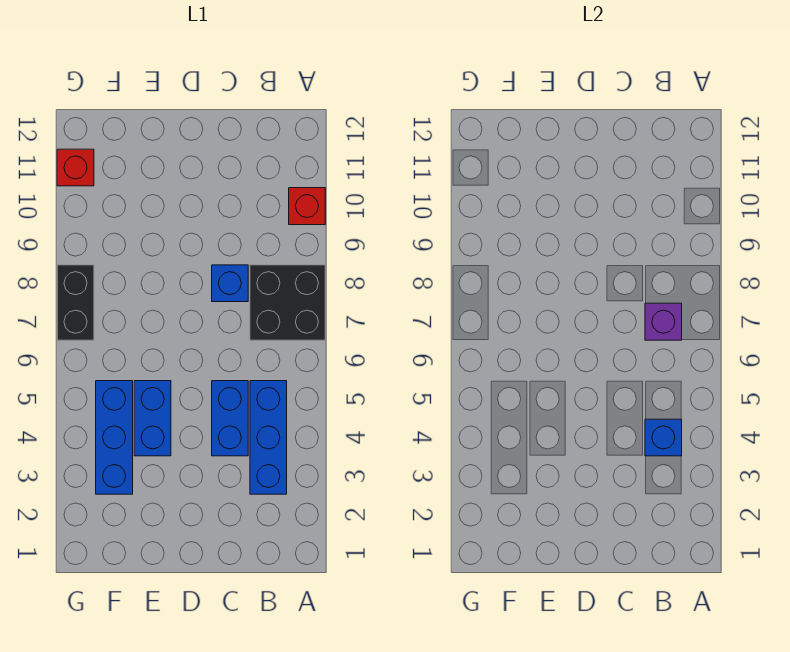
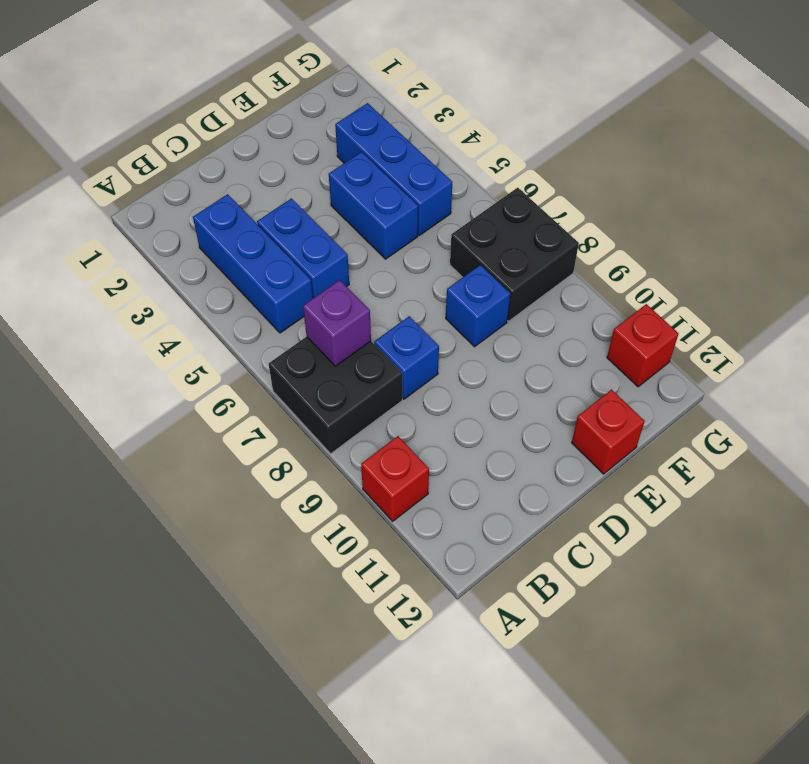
blue brick B4 level 2 -> blue brick E8 level 1
none -> red brick E12 level 1
black brick G7:G8 level 1 -> black brick F7:G8 level 1

